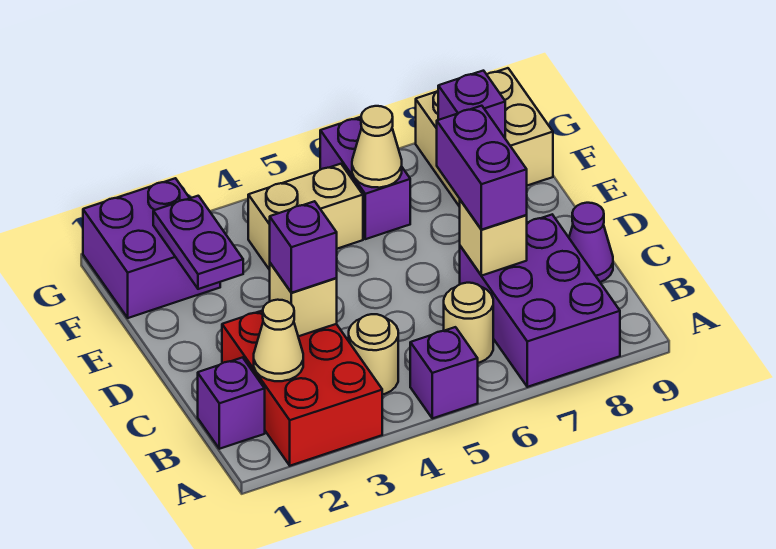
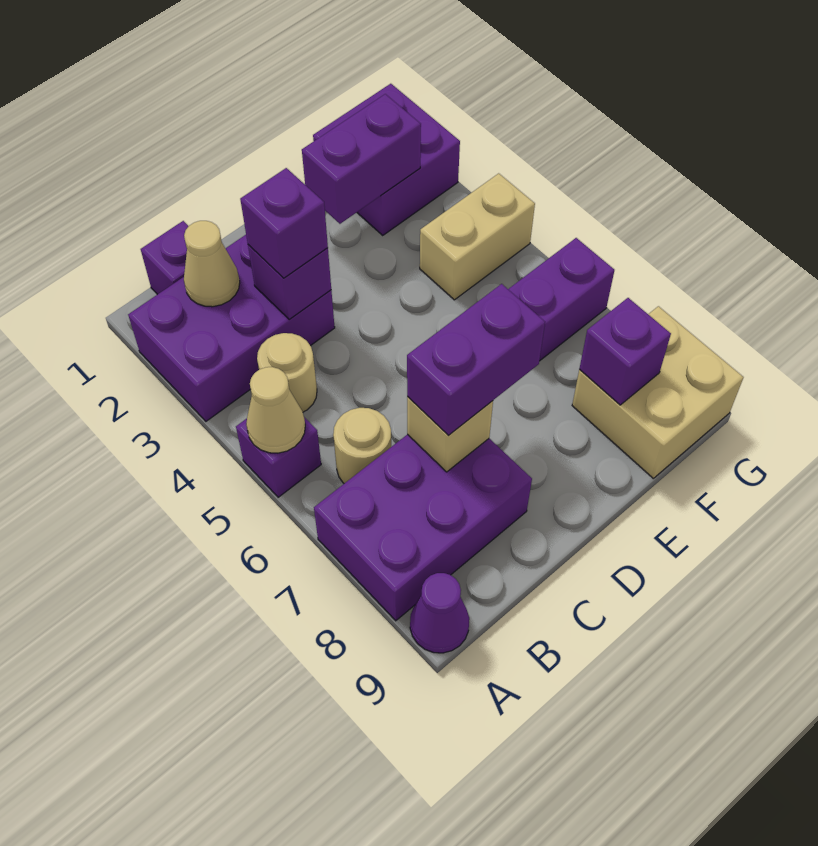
red brick A2:C3 level 1 -> purple brick A2:C3 level 1
tan brick C3 level 2 -> purple brick C3 level 2
purple cone C9 level 1 -> purple cone A9 level 1
purple plate E2:F2 level 2 -> purple brick E2:F2 level 2
tan brick F4:F5 level 1 -> tan brick F4:G4 level 1
tan cone F6 level 2 -> tan cone A5 level 2

